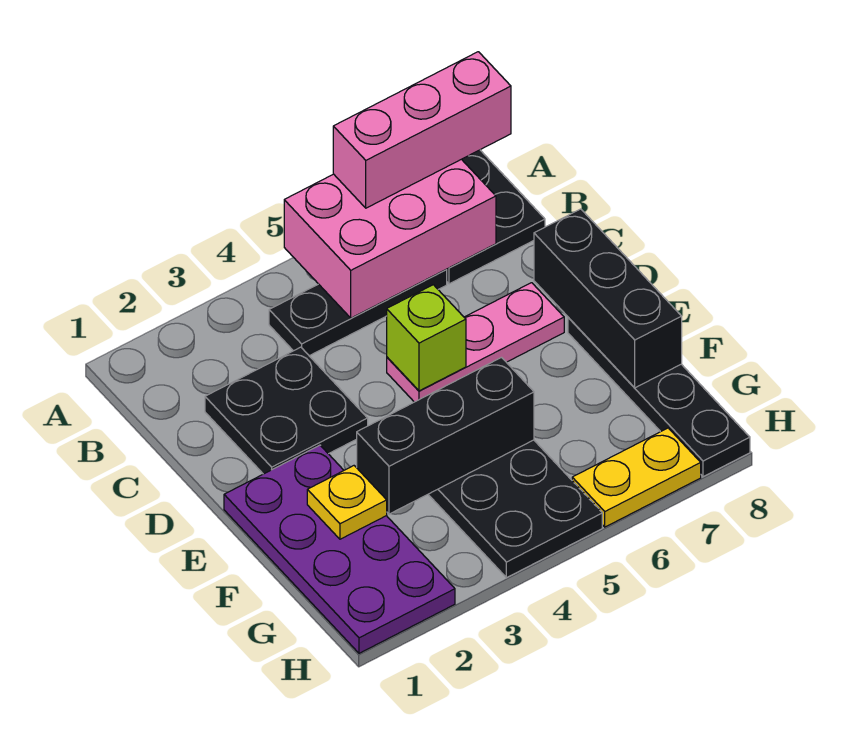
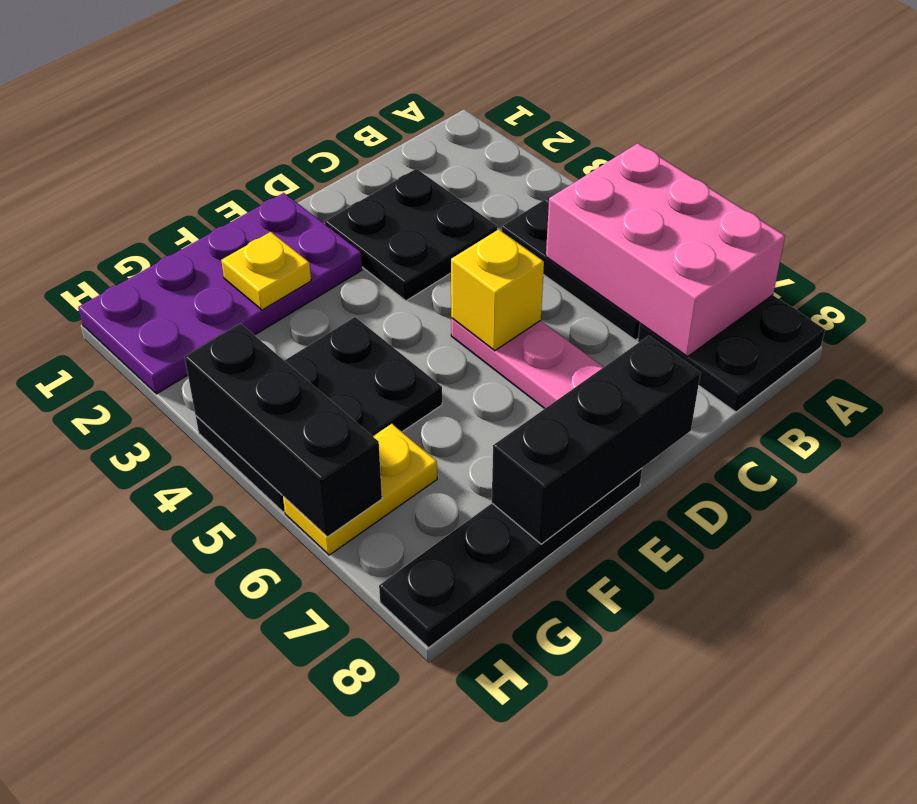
pink brick A6:A8 level 3 -> none
lime brick D5 level 2 -> yellow brick D5 level 2
black brick F3:F5 level 2 -> black brick H4:H6 level 2
yellow plate H6:H7 level 1 -> yellow plate G6:H6 level 1

